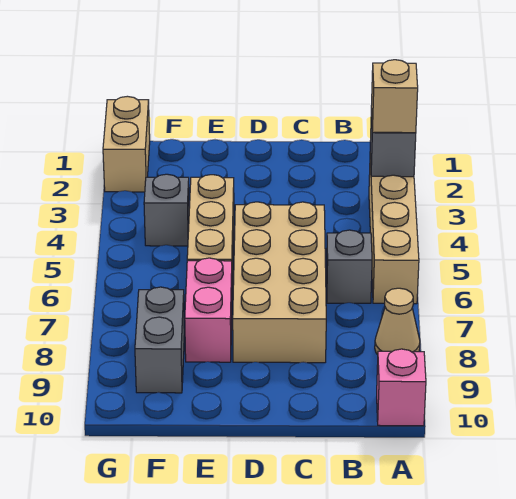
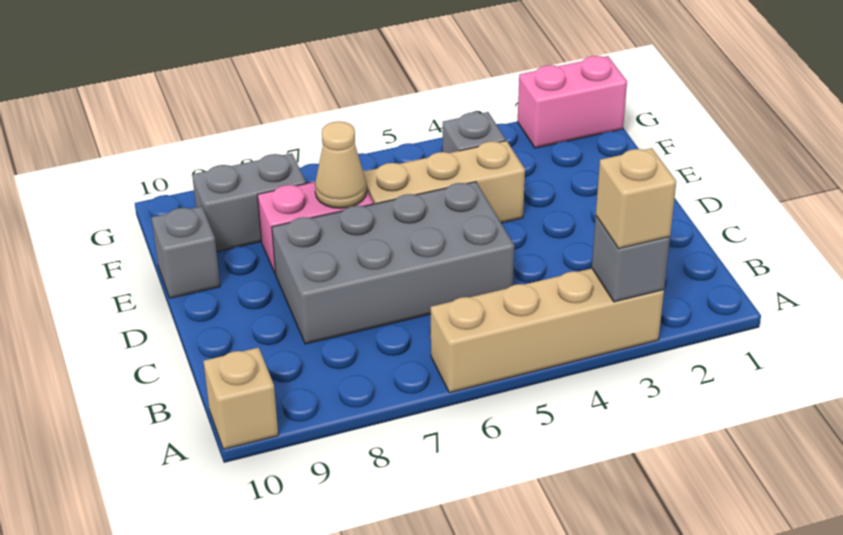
tan cone A8 level 1 -> tan cone E7 level 2
pink brick A10 level 1 -> tan brick A10 level 1
grey brick B6 level 1 -> grey brick E10 level 1
tan brick C5:D8 level 1 -> grey brick C5:D8 level 1
tan brick G1:G2 level 1 -> pink brick G1:G2 level 1

